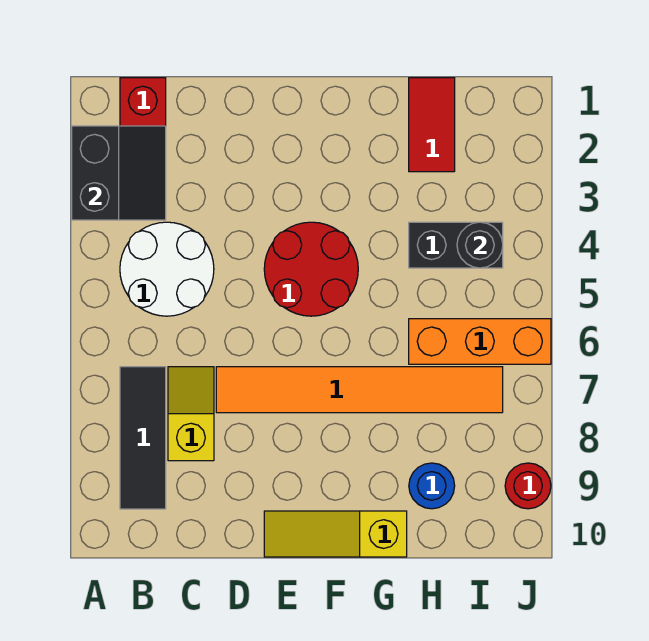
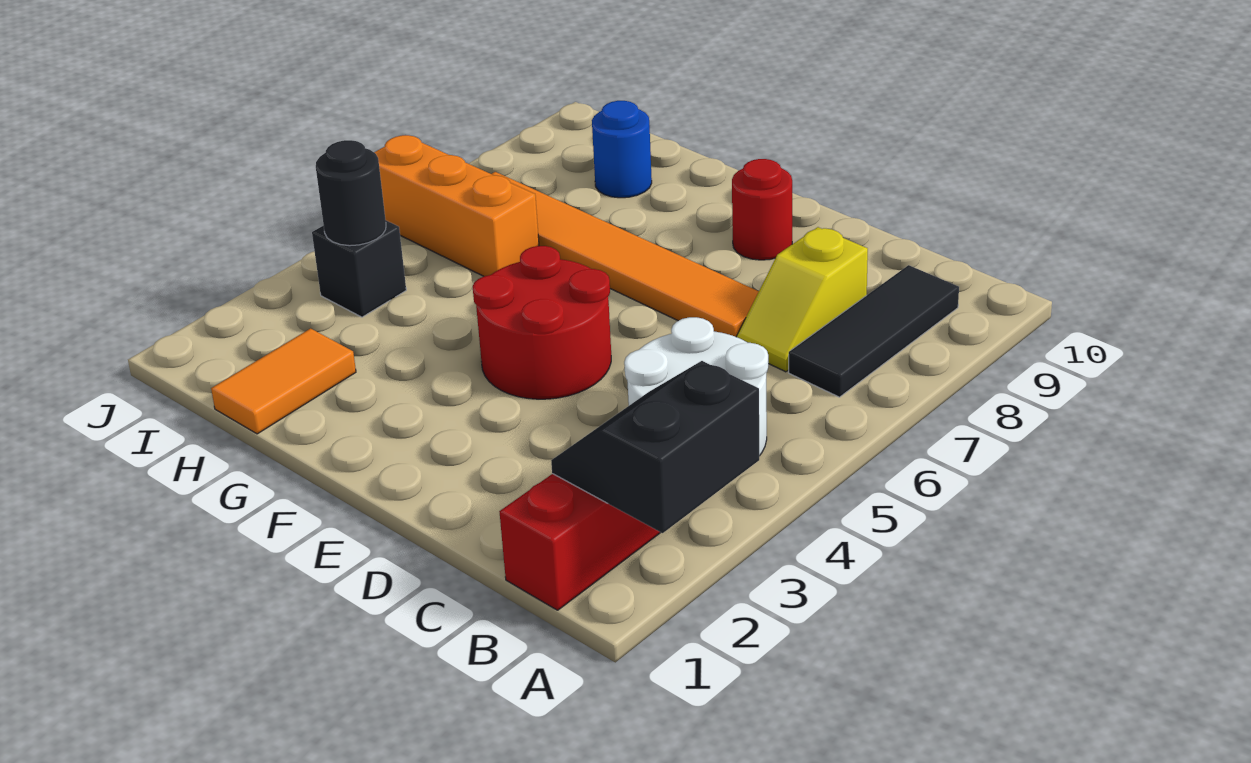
yellow slope E10:G10 level 1 top G -> none
red tile H1:H2 level 1 -> orange tile H1:H2 level 1
black brick H4:I4 level 1 -> black brick I4 level 1
red round brick J9 level 1 -> red round brick E9 level 1

